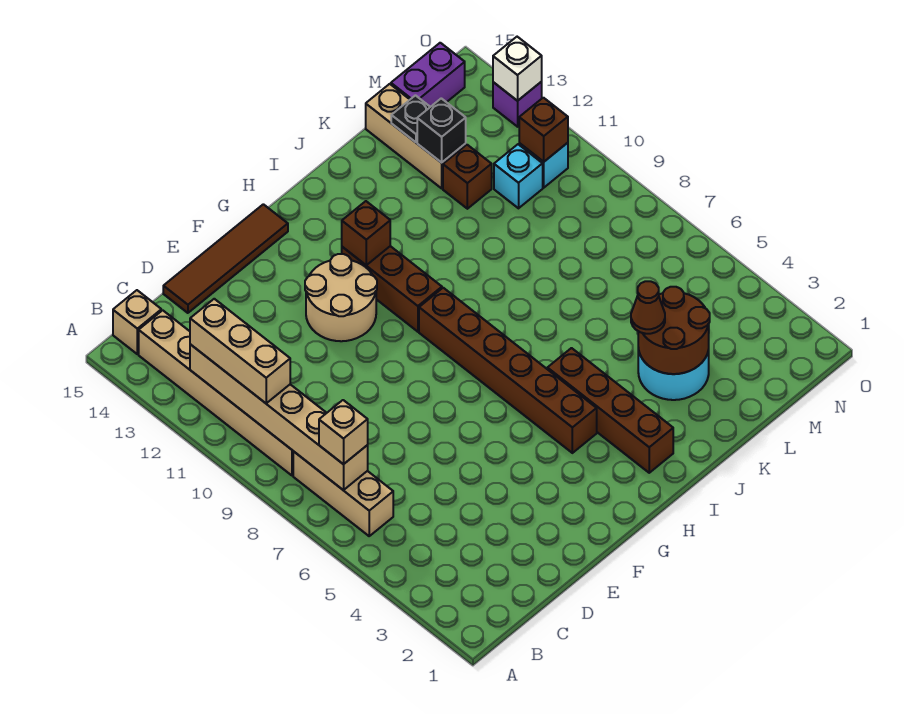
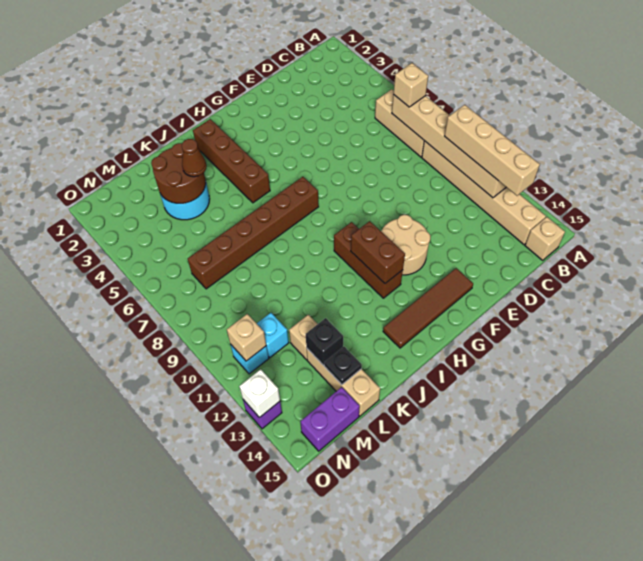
tan brick B10:B12 level 3 -> tan brick B10:B13 level 3
brown tile D15:G15 level 1 -> brown tile F14:I14 level 1
brown brick H4:H9 level 1 -> brown brick H7:M7 level 1
brown brick H12 level 2 -> brown brick H11:H12 level 2
brown brick L12 level 1 -> tan brick L12 level 1
brown brick N11 level 2 -> tan brick N11 level 2

